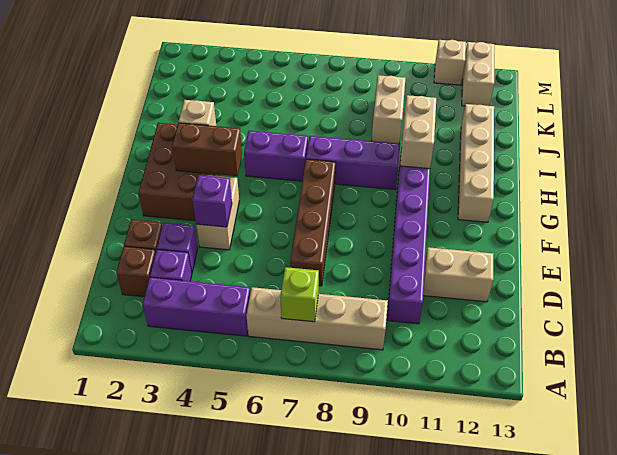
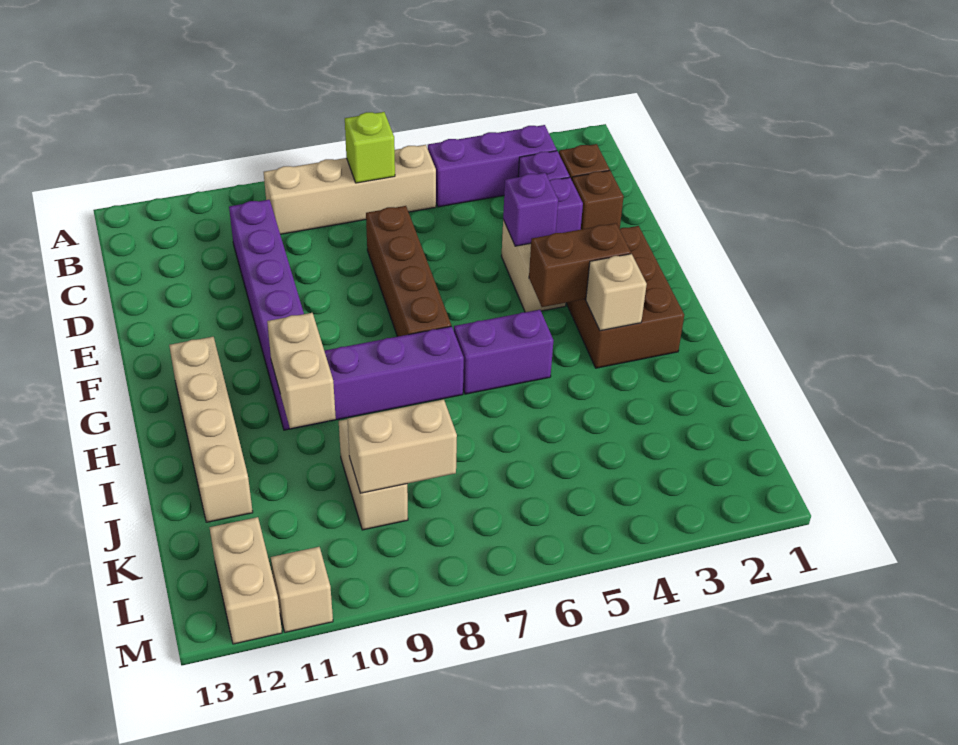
tan brick D11:D12 level 1 -> tan brick K8:K9 level 2

